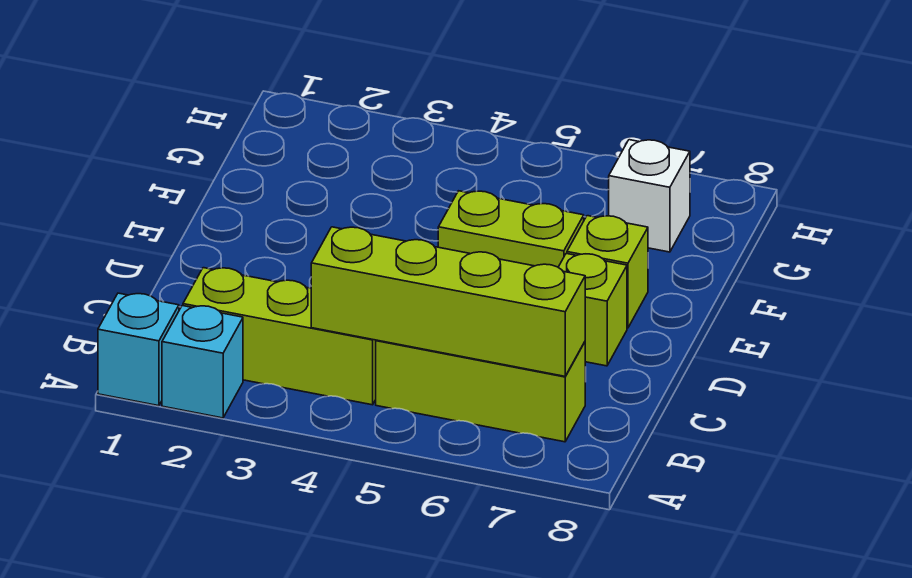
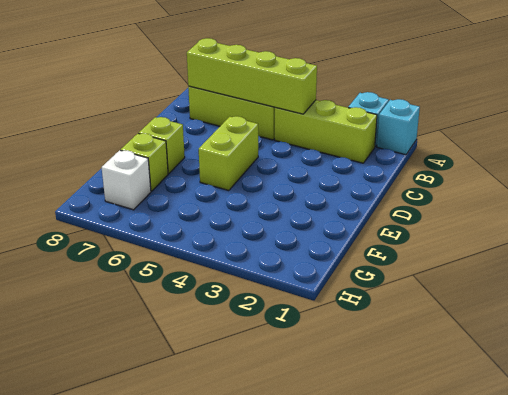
lime brick D7 level 1 -> lime brick F7 level 1
lime brick E5:E6 level 1 -> lime brick D5:E5 level 1

